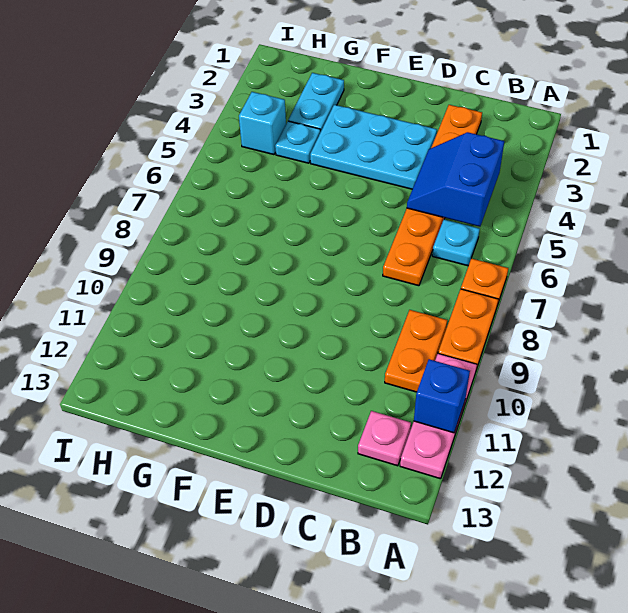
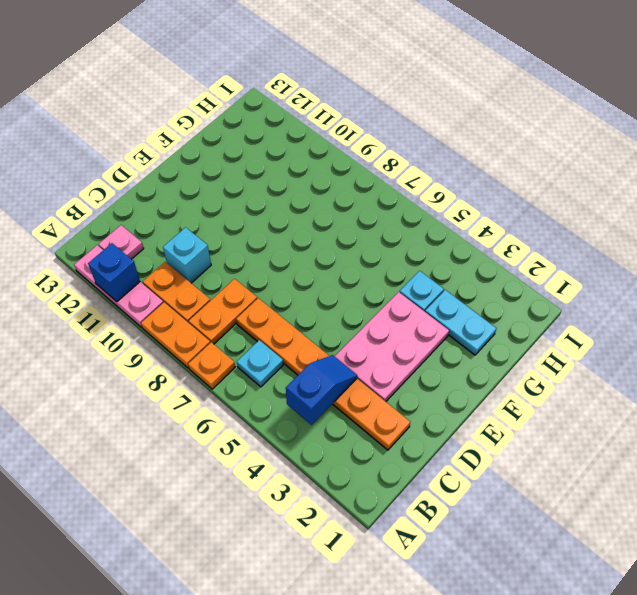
blue slope B4:C5 level 2 top B -> blue slope B4:C4 level 2 top B
none -> orange plate B8:C8 level 1
cyan plate D3:F4 level 1 -> pink plate D3:F4 level 1
cyan brick H4 level 1 -> cyan brick C10 level 1

